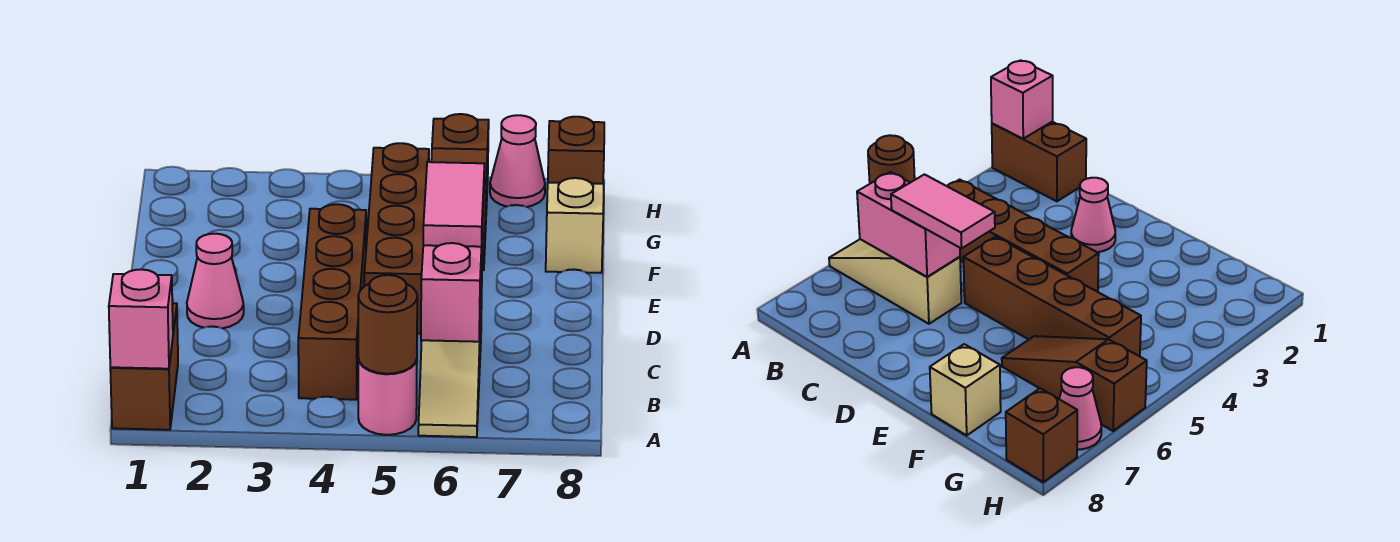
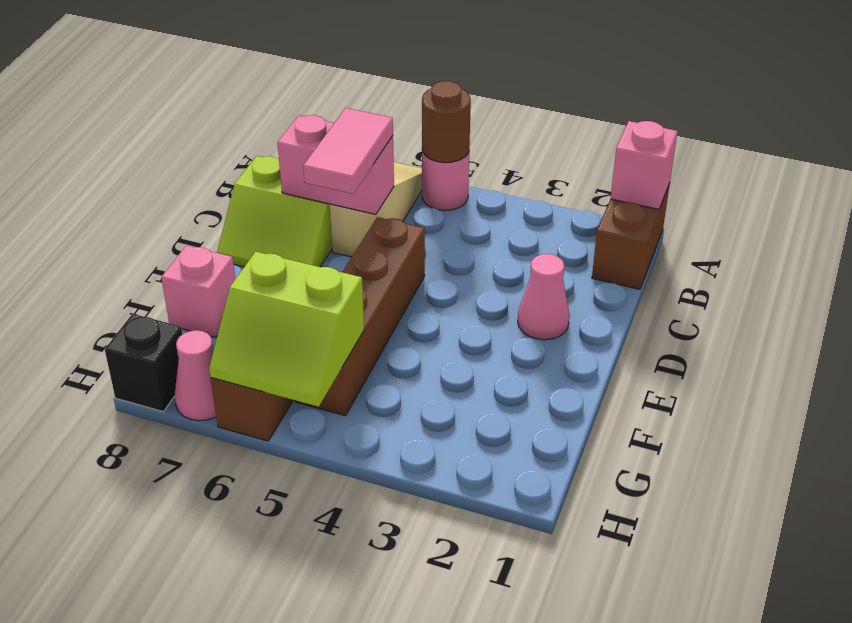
brown brick B4:E4 level 1 -> none
pink brick B6:C6 level 2 -> pink brick C6:C7 level 2
none -> lime slope C7:D8 level 1 top C
tan brick F8 level 1 -> pink brick F8 level 1
none -> lime slope G5:H6 level 2 top G
brown brick H8 level 1 -> black brick H8 level 1

